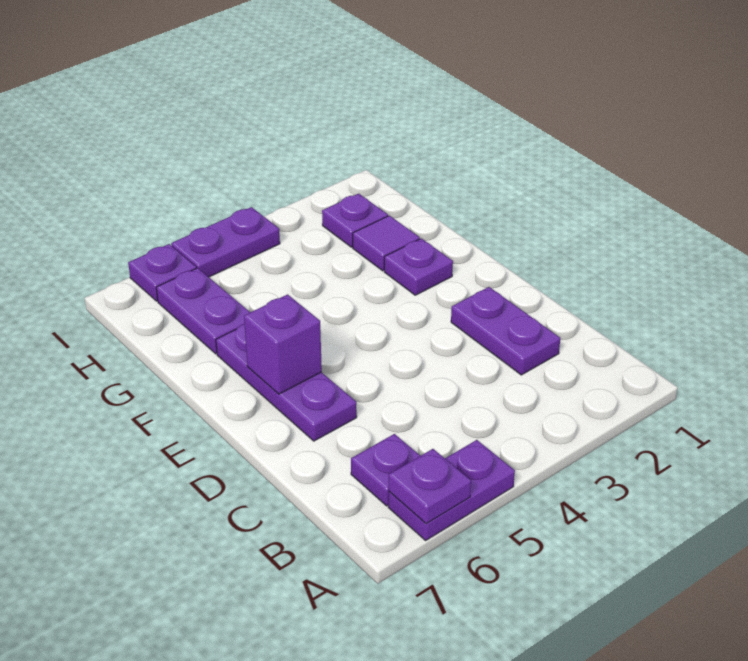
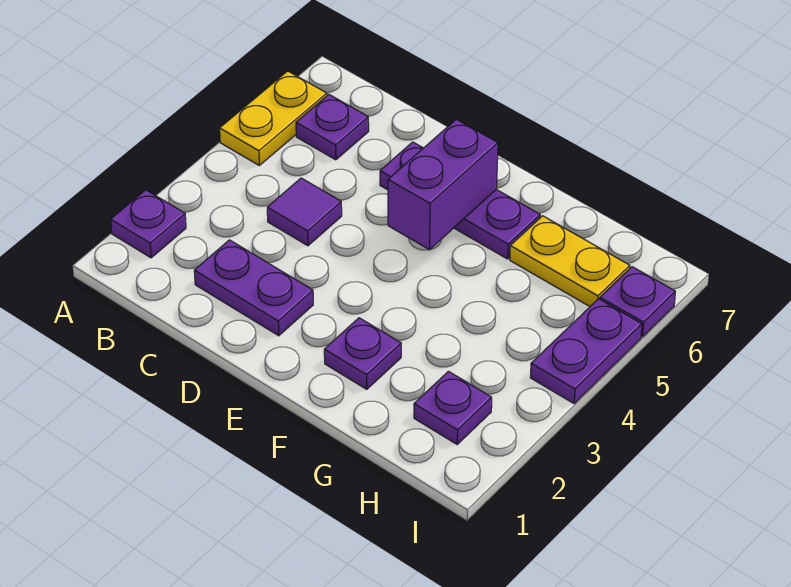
purple plate A5:A6 level 1 -> yellow plate A5:A6 level 1
purple plate A6 level 2 -> purple plate A2 level 1
purple brick E6 level 2 -> purple brick E5:E6 level 2
purple tile G2 level 1 -> purple tile C4 level 1
purple plate G6:H6 level 1 -> yellow plate G6:H6 level 1

